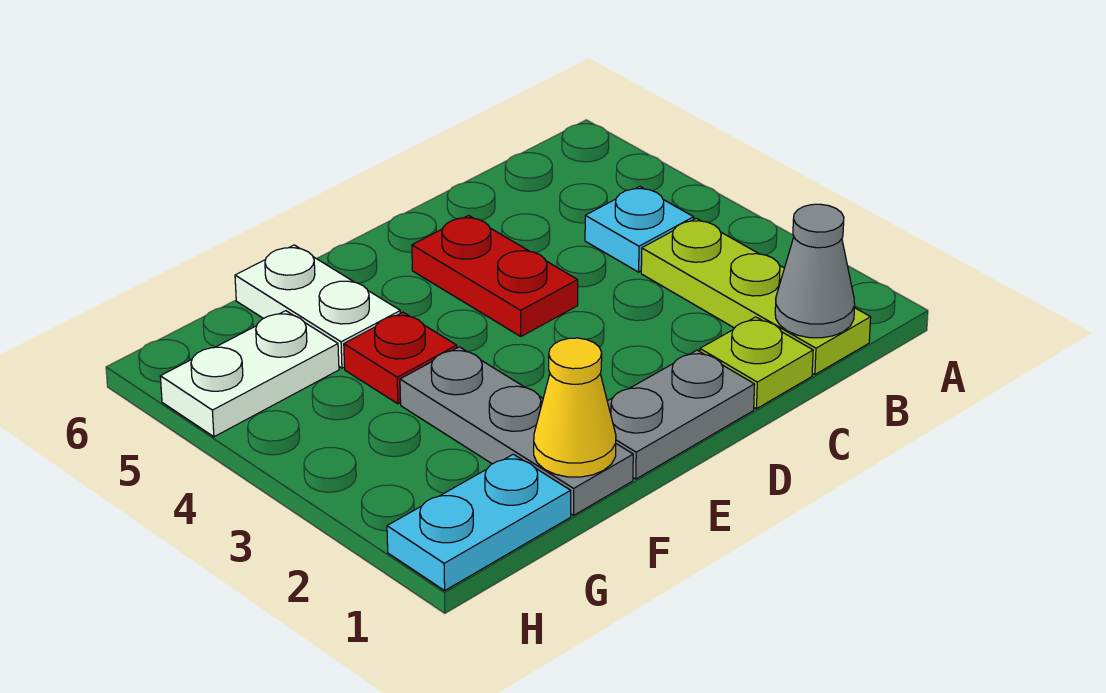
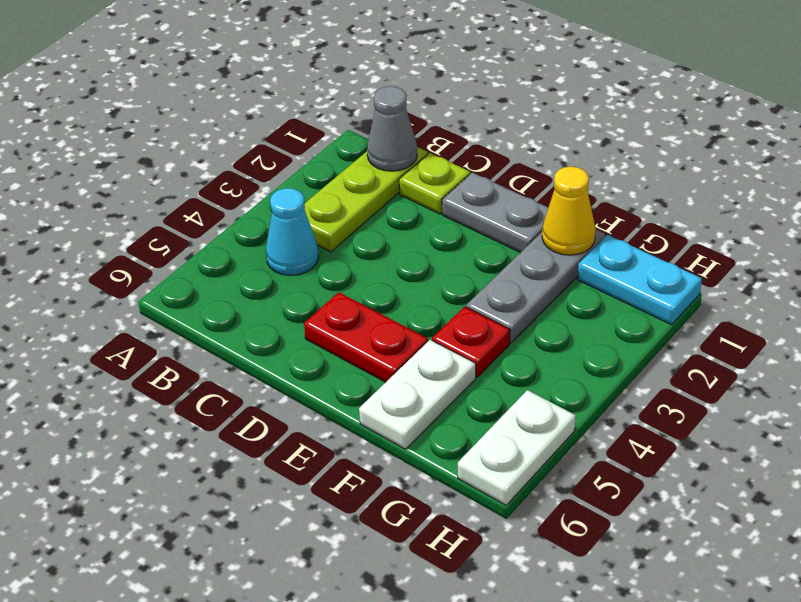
cyan plate B4 level 1 -> cyan cone B4 level 1
red plate D4:D5 level 1 -> red plate D5:E5 level 1
white plate G5:H5 level 1 -> white plate H5:H6 level 1

